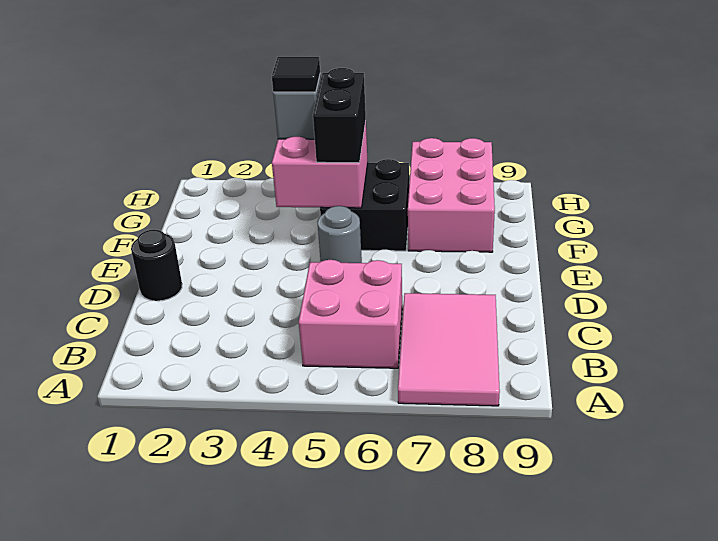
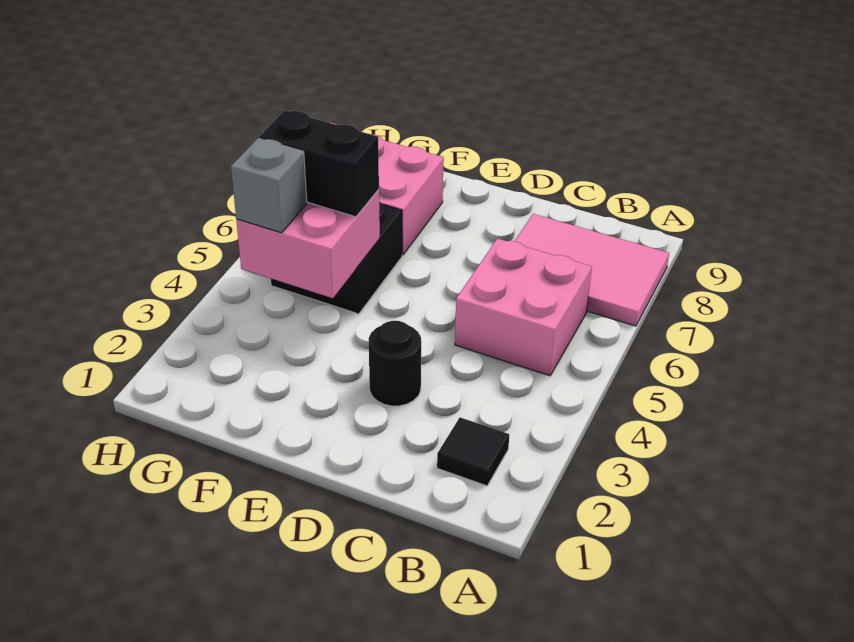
black round brick D1 level 1 -> black round brick D3 level 1
grey round brick E5 level 1 -> none
black tile G4 level 4 -> black tile B2 level 1

